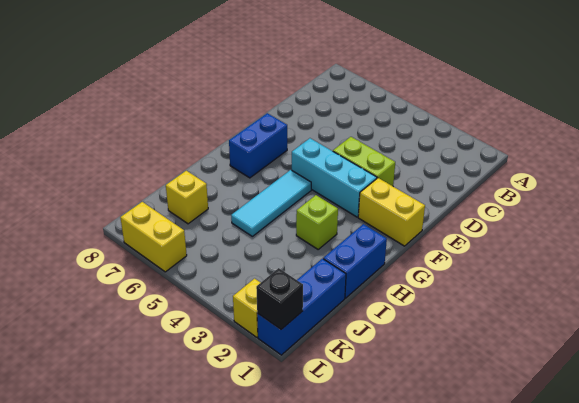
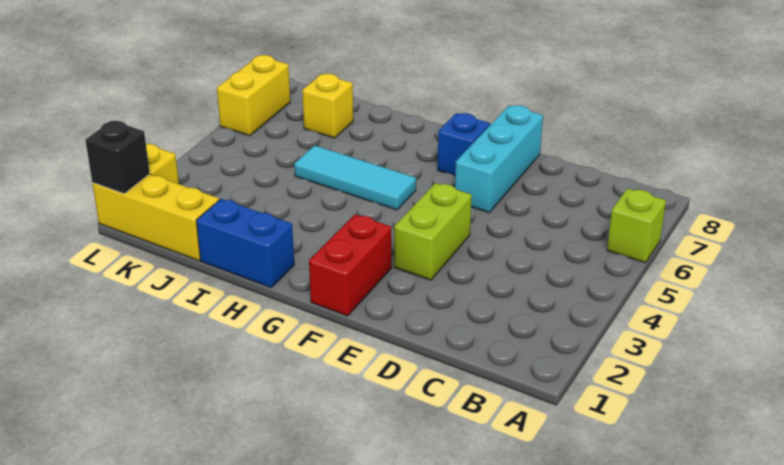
yellow brick F1:F2 level 1 -> red brick F1:F2 level 1
cyan brick F3:F5 level 1 -> cyan brick E6:E8 level 1
blue brick F7:G7 level 1 -> blue brick F7 level 1
lime brick H3 level 1 -> lime brick A6 level 1
blue brick J1:L1 level 1 -> yellow brick J1:L1 level 1

